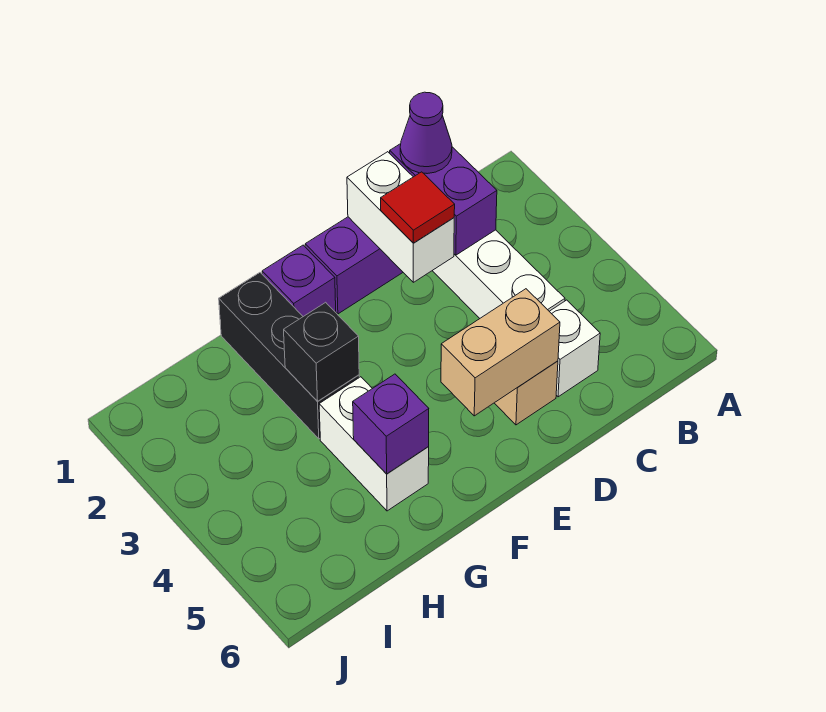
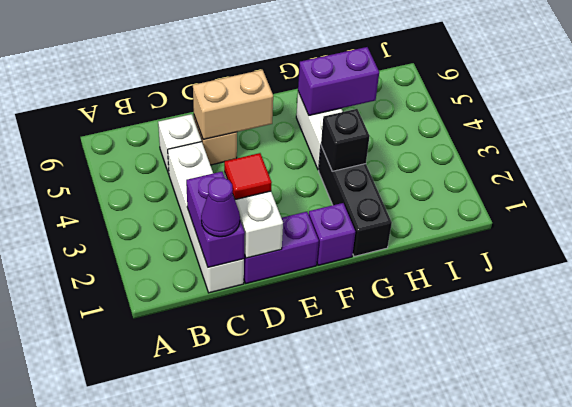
purple brick G5 level 2 -> purple brick G5:H5 level 2

